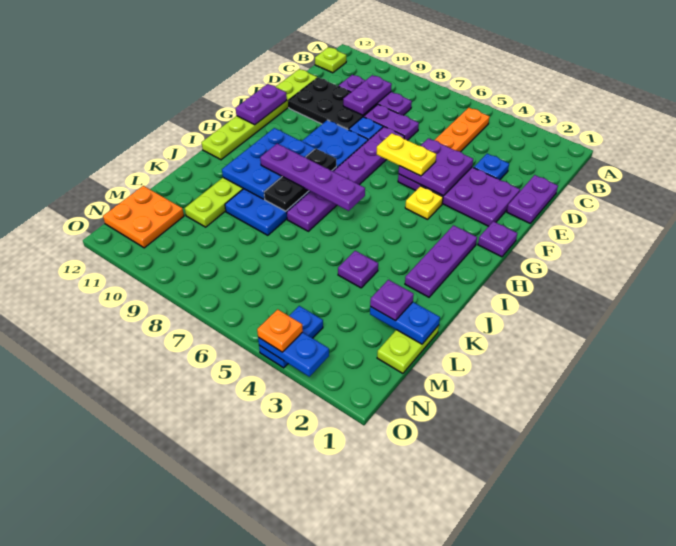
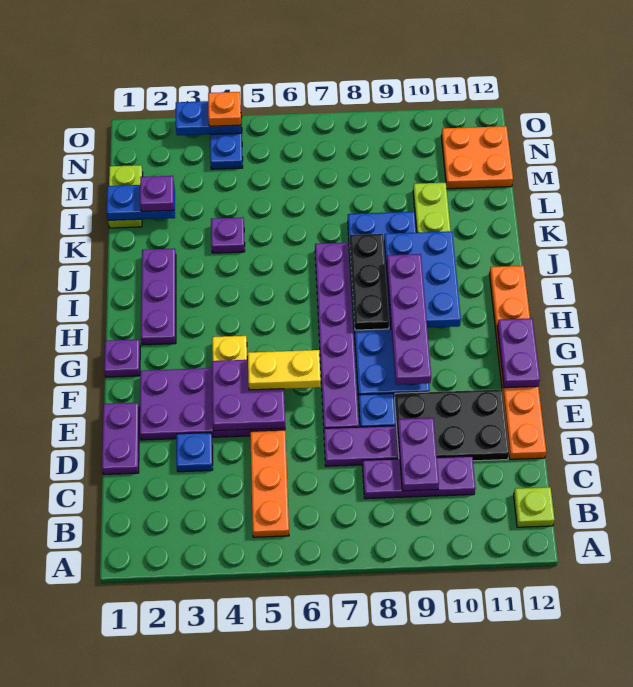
lime plate D12:I12 level 1 -> orange plate D12:I12 level 1
purple plate I6:I9 level 3 -> purple plate F9:I9 level 3

